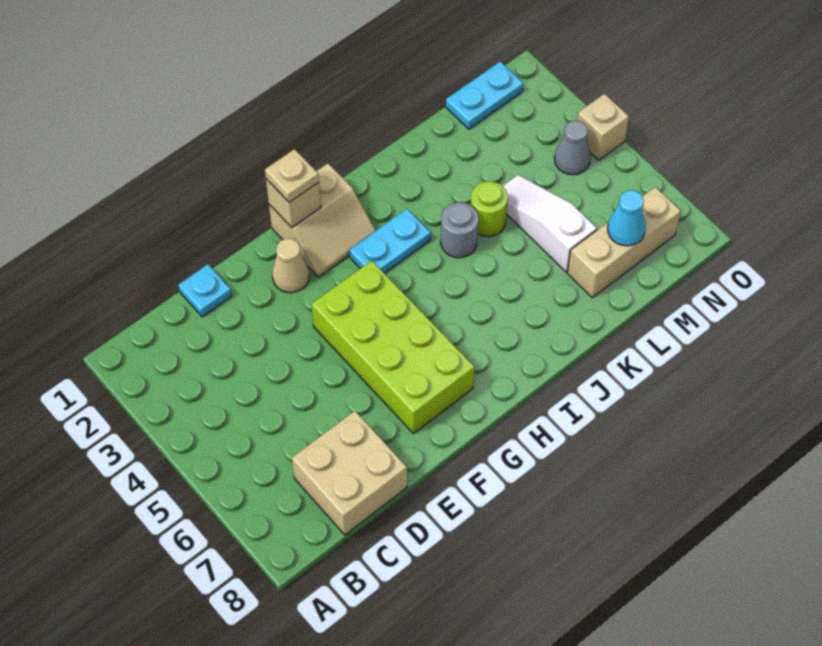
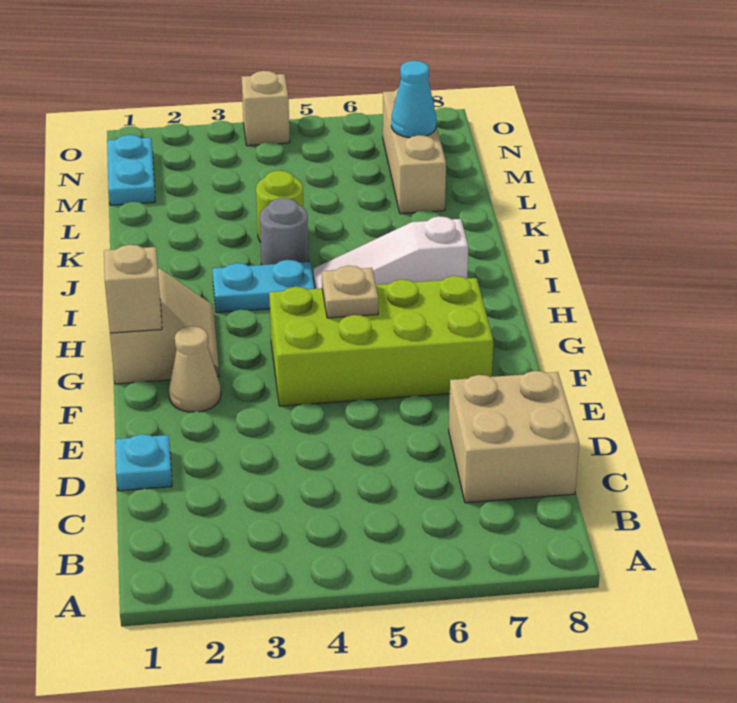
tan plate G1 level 3 -> tan plate G5 level 2
cyan plate H3:I3 level 1 -> cyan plate I3:I4 level 1
white slope L4:L6 level 1 top 6 -> white slope I5:I7 level 1 top 7
grey cone N4 level 1 -> none

